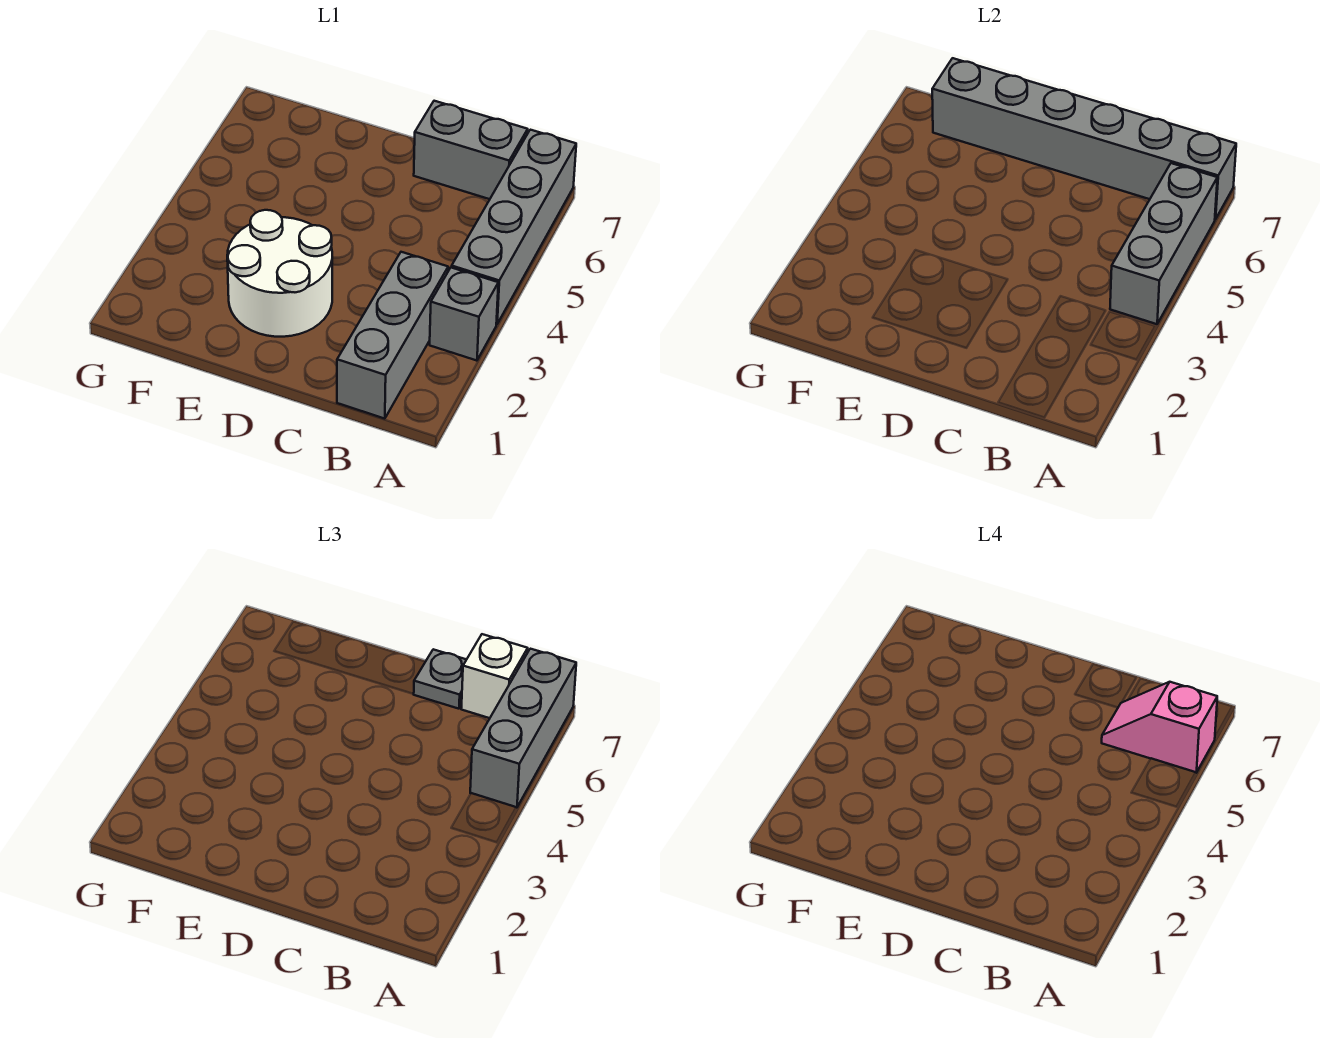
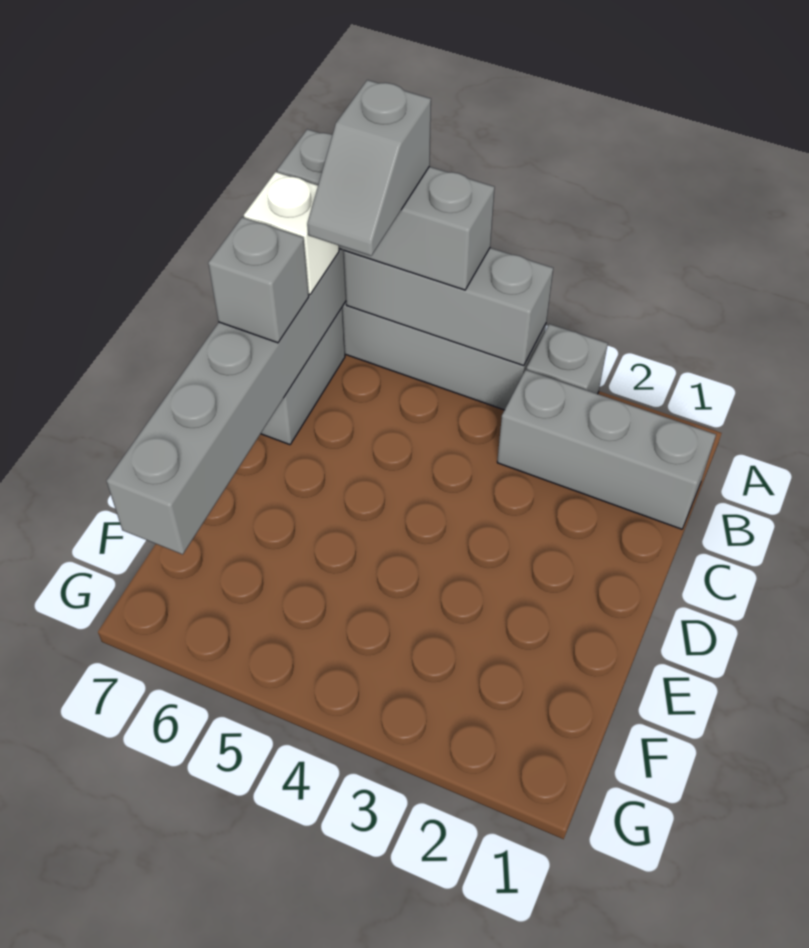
pink slope A6:B6 level 4 top A -> grey slope A6:B6 level 4 top A
grey plate C7 level 3 -> grey brick C7 level 3
white round brick D2:E3 level 1 -> none

